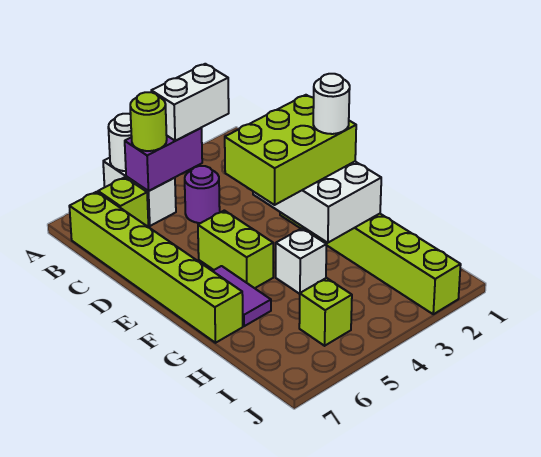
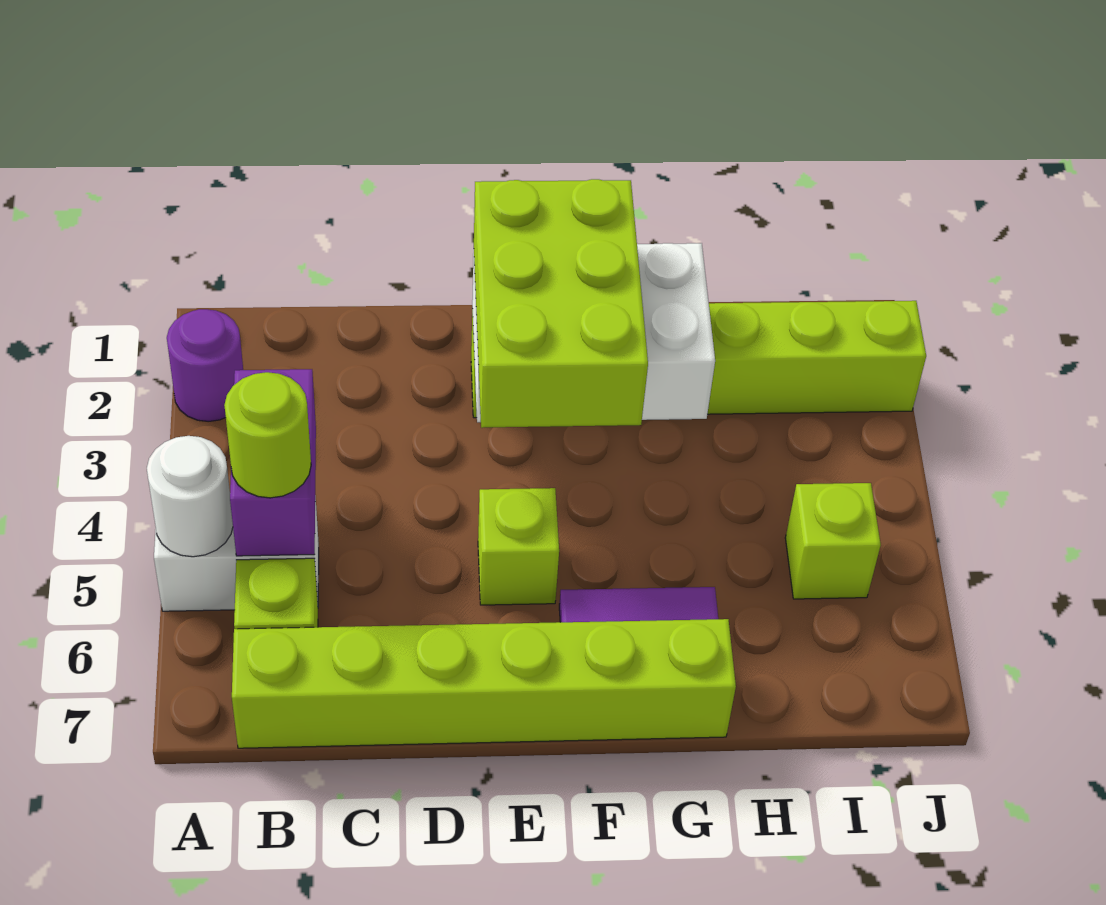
white brick B3:B4 level 3 -> none
purple round brick C4 level 1 -> purple round brick A2 level 1
lime brick E5:F5 level 1 -> lime brick E5 level 1
white round brick F2 level 4 -> none
white brick G4 level 1 -> none

